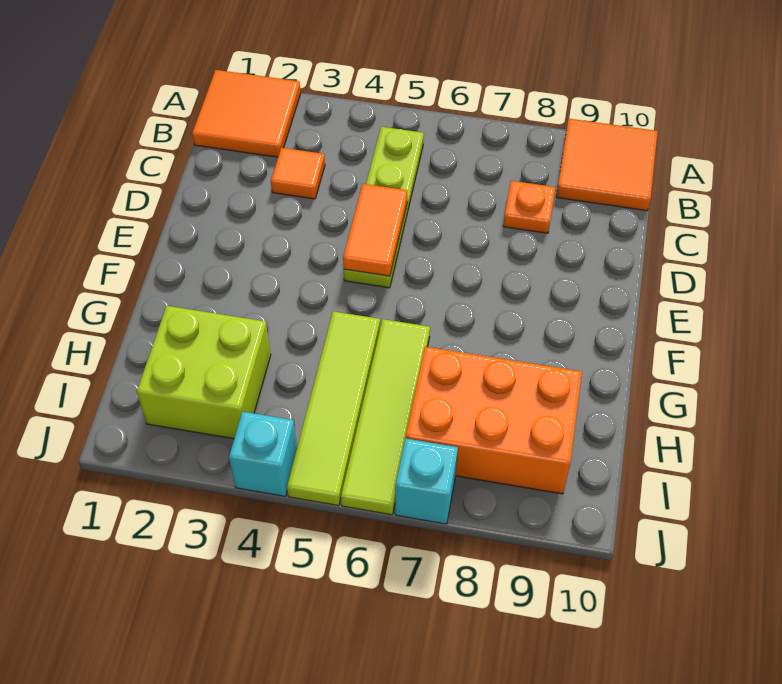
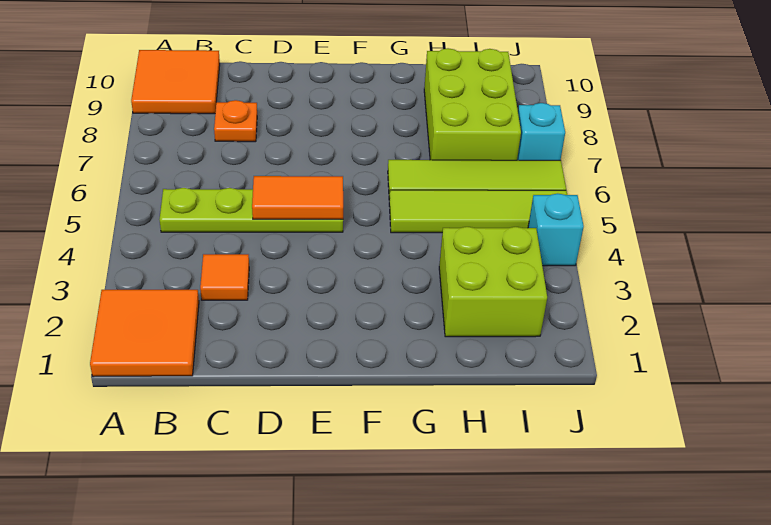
orange brick H7:I9 level 1 -> lime brick H7:I9 level 1

